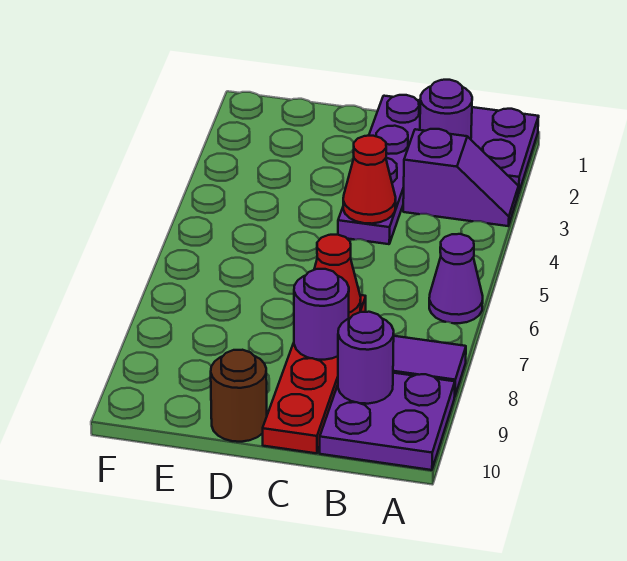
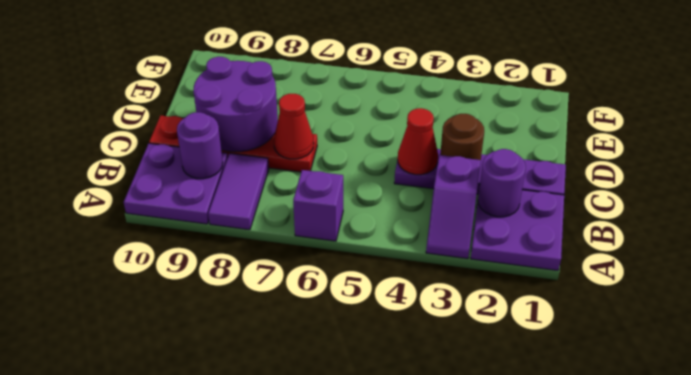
purple cone A6 level 1 -> purple brick A6 level 1
purple round brick C8 level 2 -> purple round brick C8:D9 level 2
brown round brick D10 level 1 -> brown round brick C3 level 2

